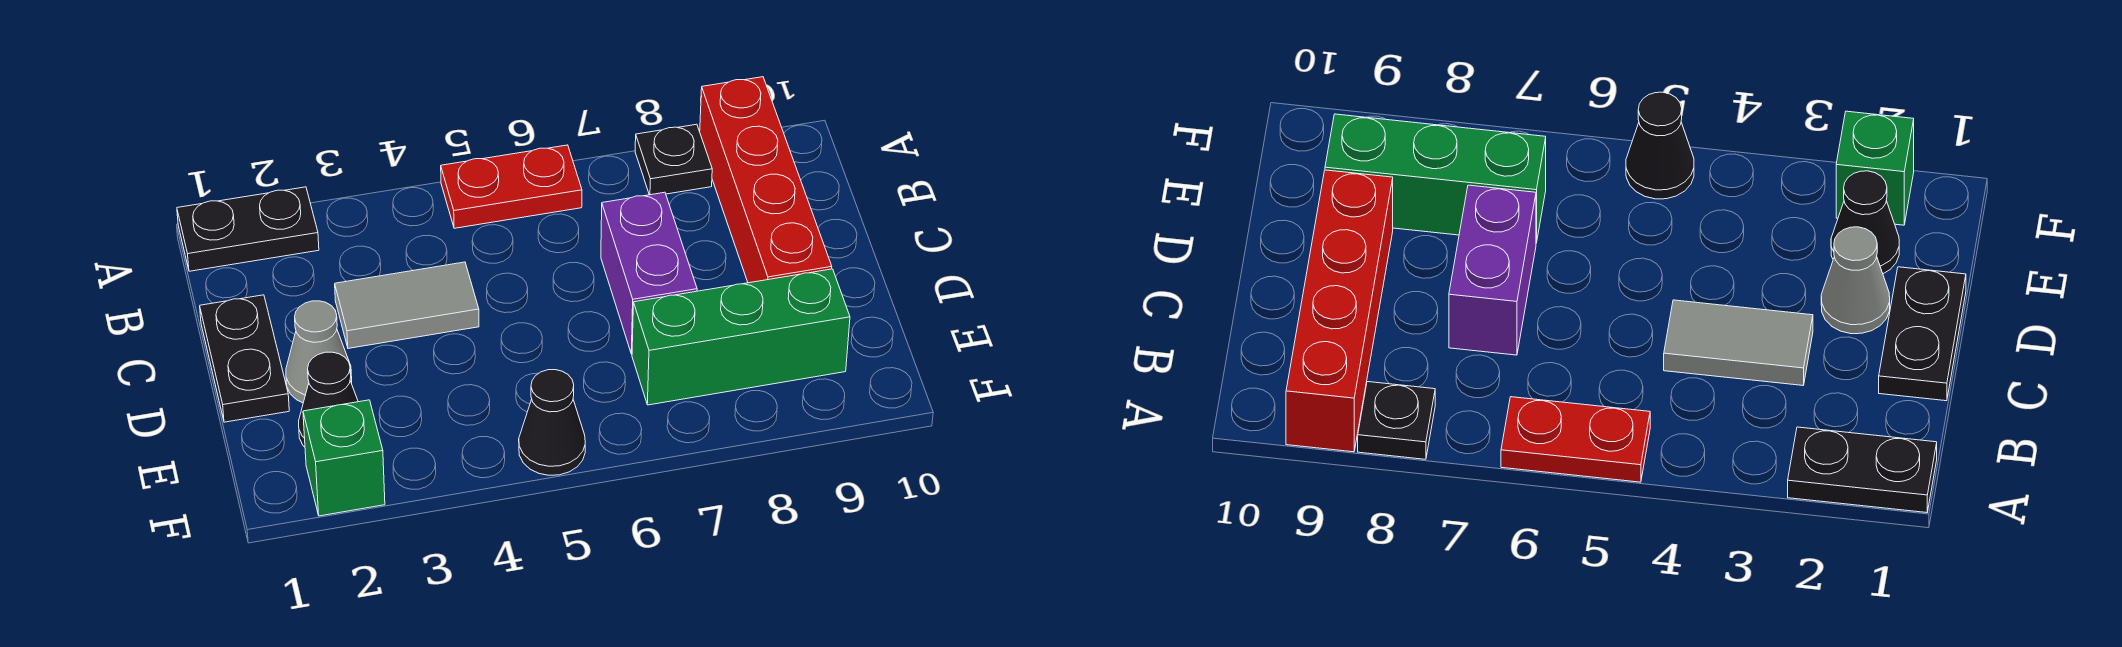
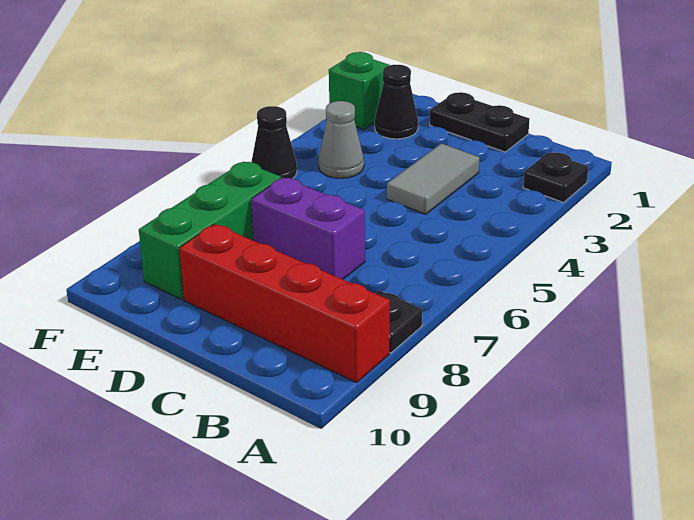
black plate A1:A2 level 1 -> black plate A2 level 1
red plate A5:A6 level 1 -> none
grey cone D2 level 1 -> grey cone E4 level 1

